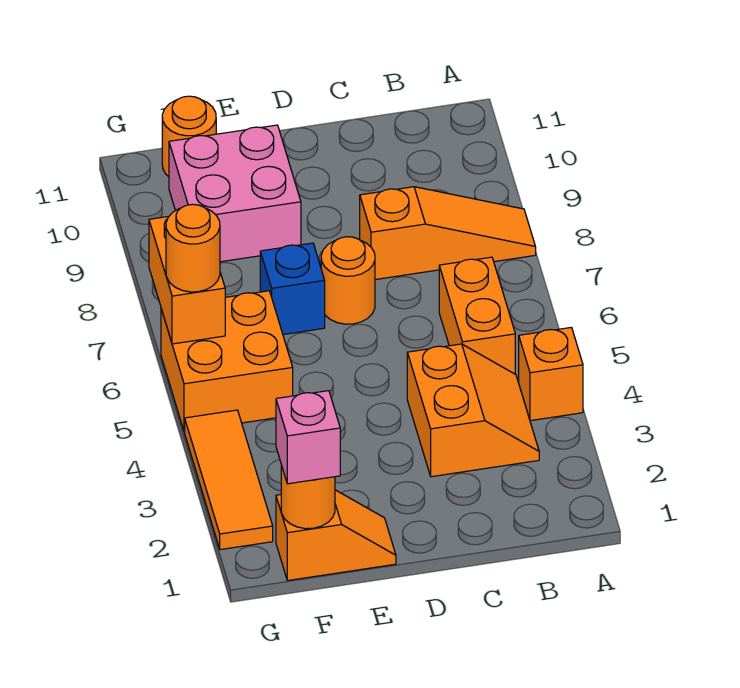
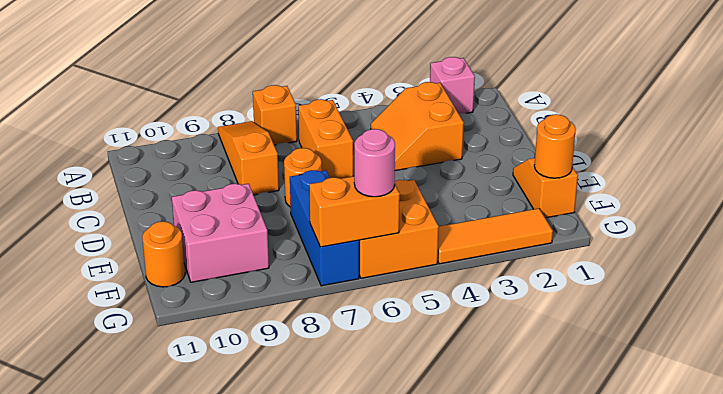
orange brick A4 level 1 -> orange brick A7 level 1
orange slope B3:C4 level 1 top C -> orange slope B3:C4 level 1 top 3
orange brick B5:B6 level 1 -> orange brick B6:C6 level 1
blue brick E7 level 1 -> blue brick E7:G7 level 1
pink brick F1 level 3 -> pink brick A2 level 1
orange round brick G6 level 3 -> pink round brick G6 level 3

